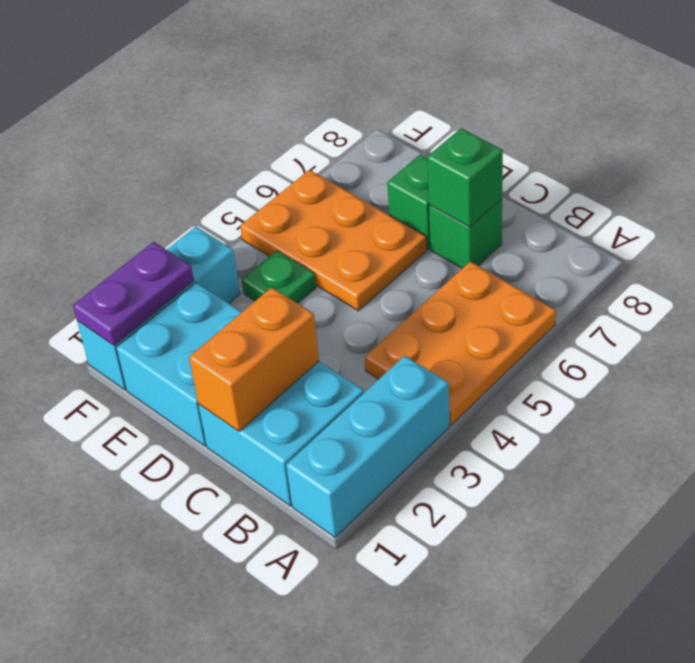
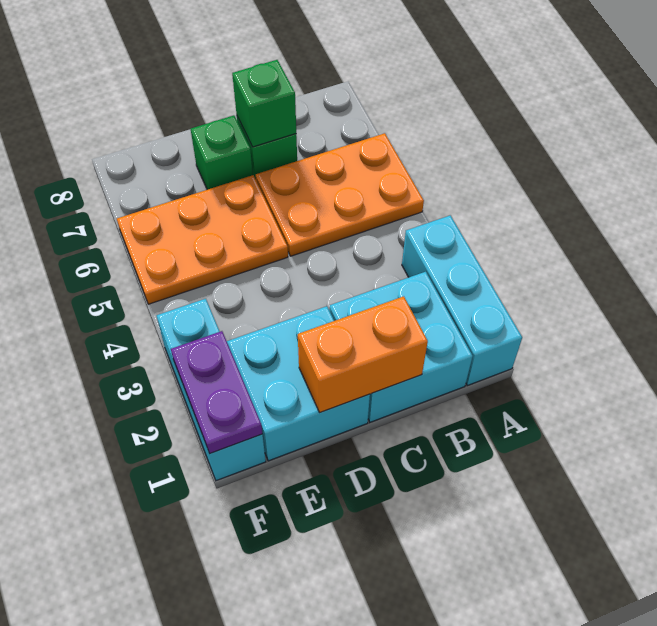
orange plate A4:B6 level 1 -> orange plate A5:C6 level 1
orange brick C1:C2 level 2 -> orange brick C1:D1 level 2
green plate E4 level 1 -> none

